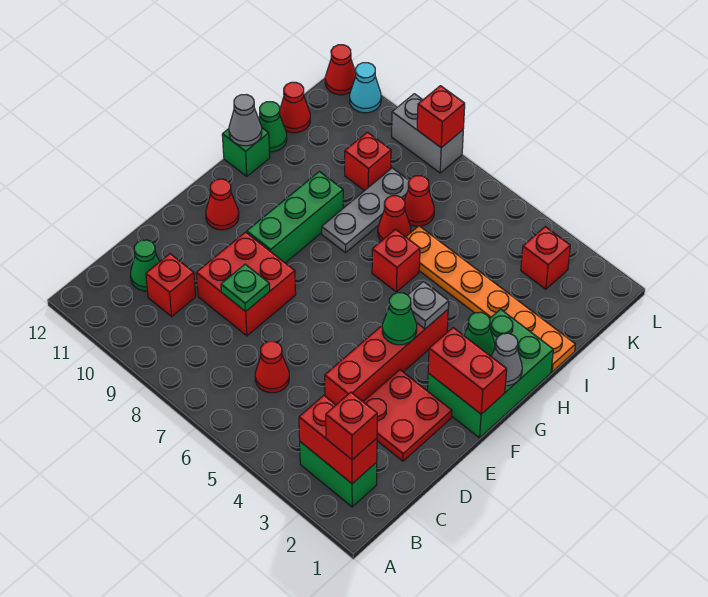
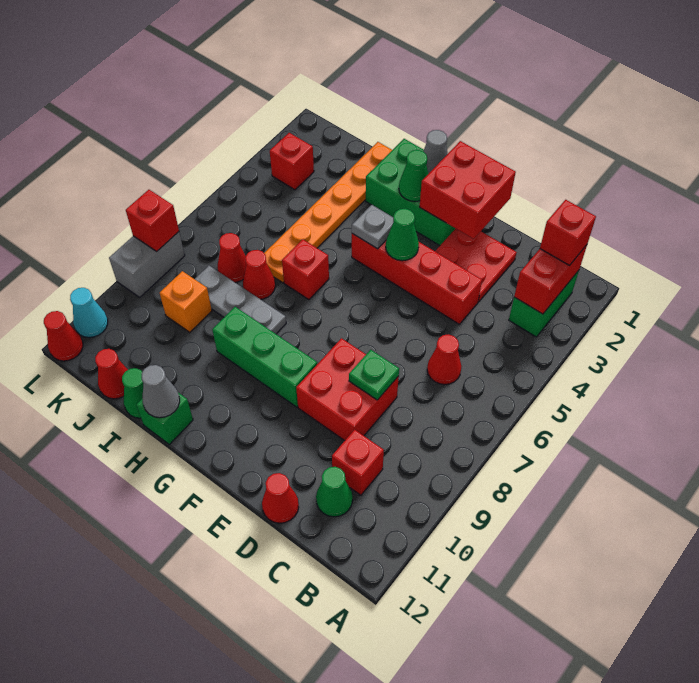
red brick F1:F2 level 2 -> red brick E1:F2 level 2
red cone F11 level 1 -> red cone D12 level 1
red brick J9 level 1 -> orange brick J9 level 1

